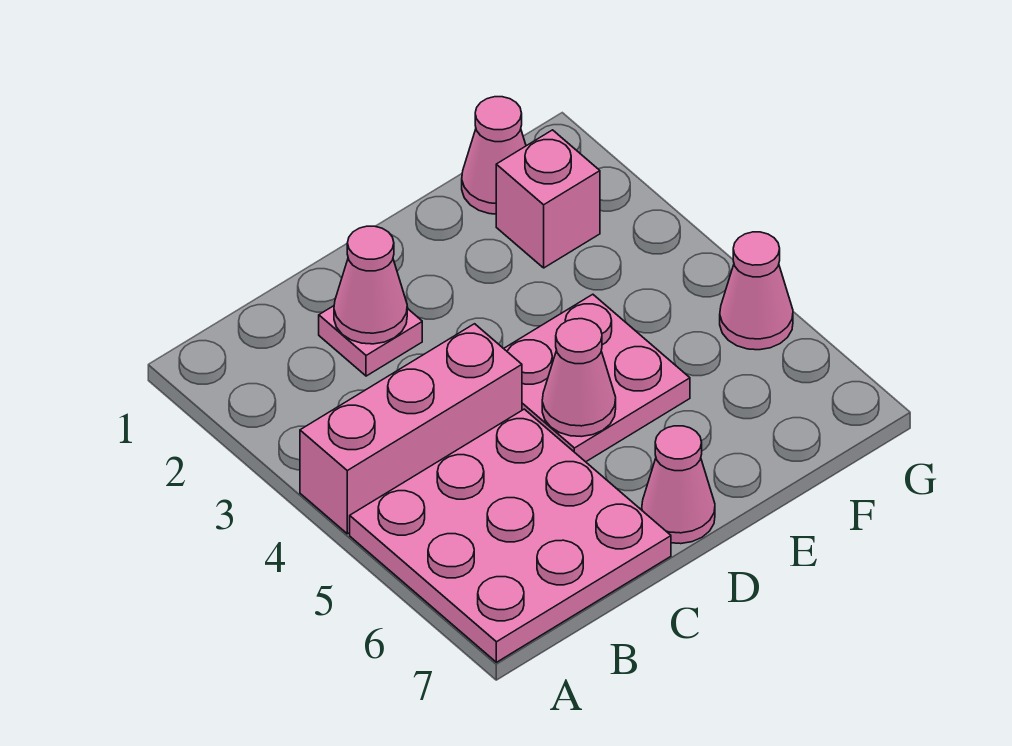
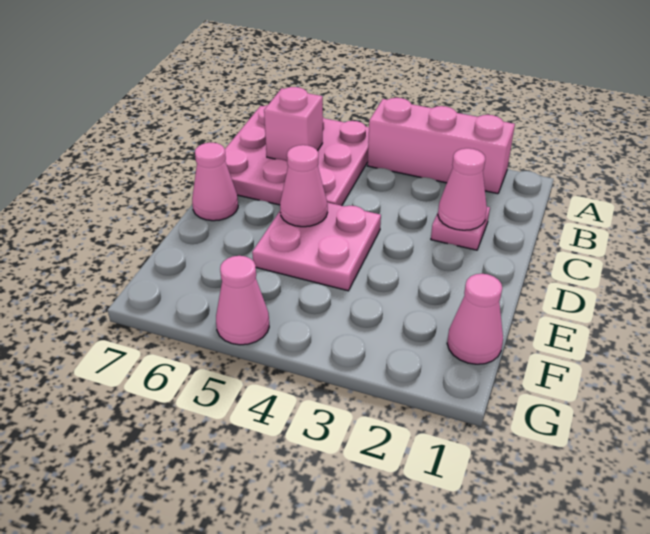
pink brick A4:C4 level 1 -> pink brick A2:A4 level 1
pink brick F2 level 1 -> pink brick B6 level 2

